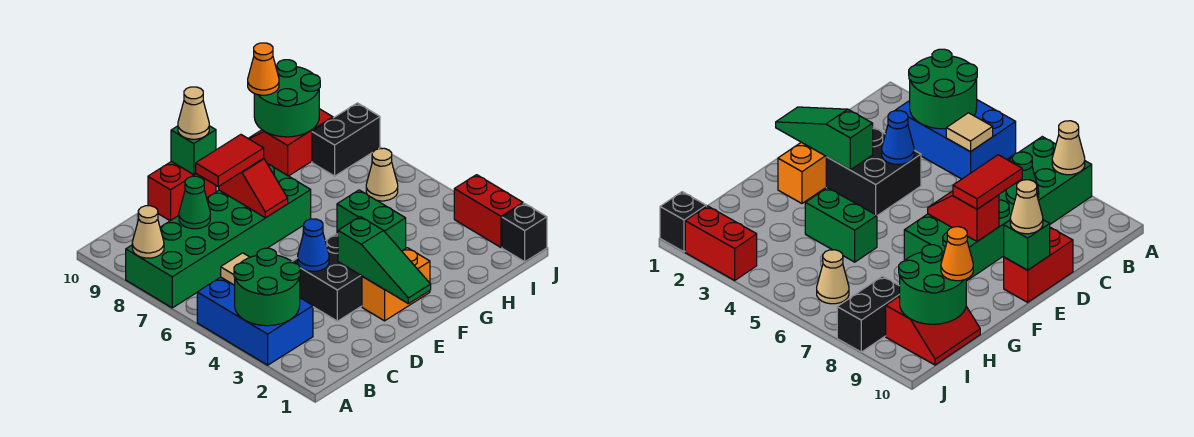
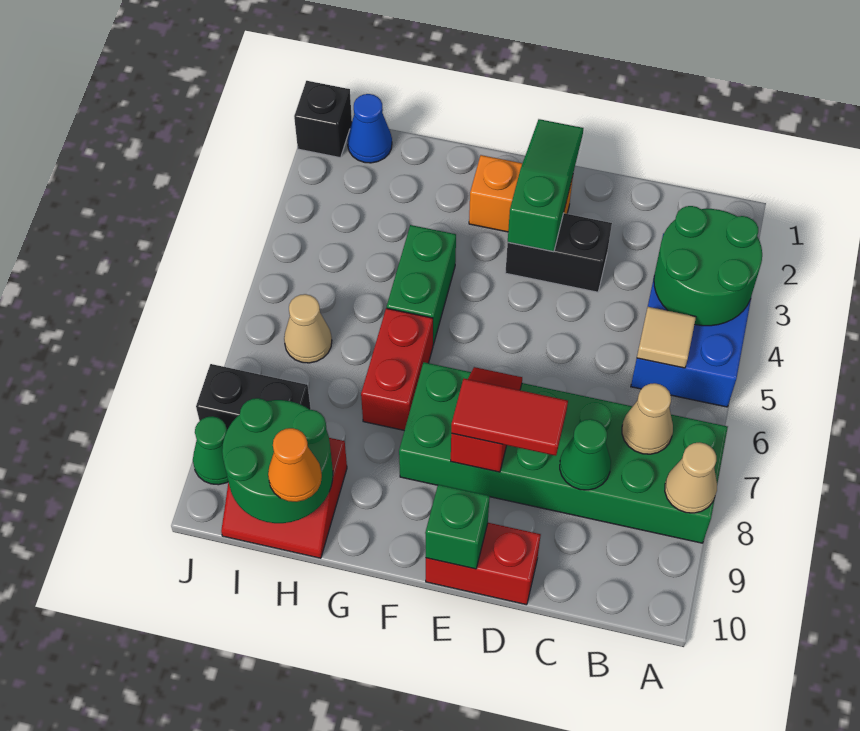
black brick D3:E4 level 1 -> black brick D3:E3 level 1
blue cone D4 level 2 -> blue cone I1 level 1
tan cone E10 level 3 -> tan cone B7 level 2
red brick J2:J3 level 1 -> red brick G6:G7 level 1
none -> green cone J9 level 1

